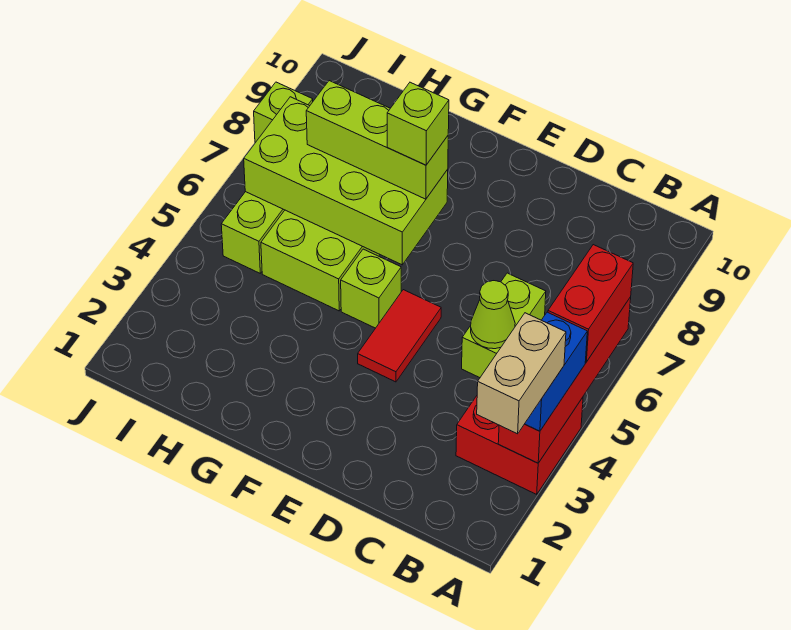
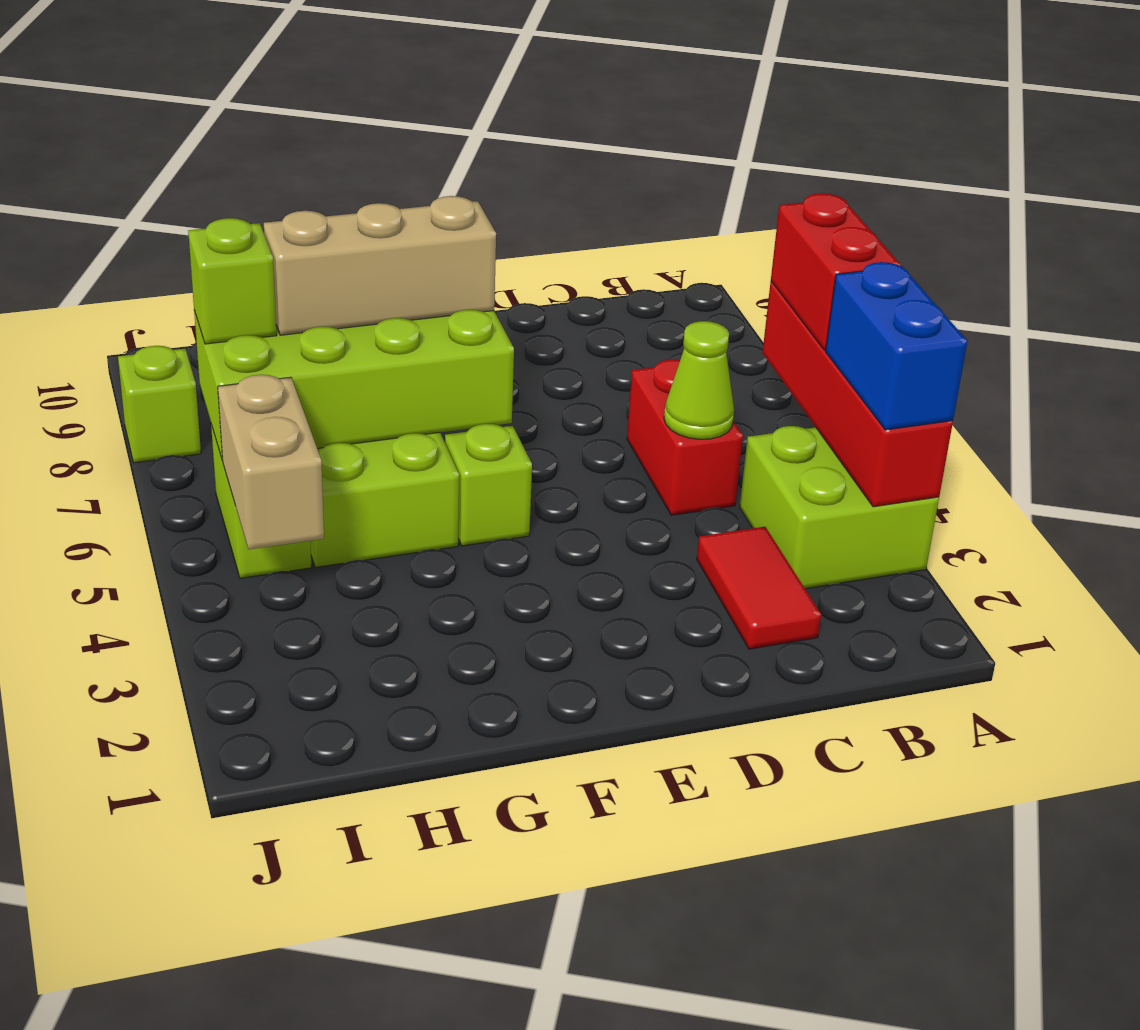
tan brick A2:A3 level 4 -> tan brick I4:I5 level 2
red brick A3:B4 level 1 -> lime brick A3:B4 level 1
lime brick C5:C6 level 1 -> red brick C5:C6 level 1
red tile E4:E5 level 1 -> red tile C2:C3 level 1
lime brick F7:H7 level 3 -> tan brick F7:H7 level 3
lime brick F7 level 4 -> lime brick I7 level 3

